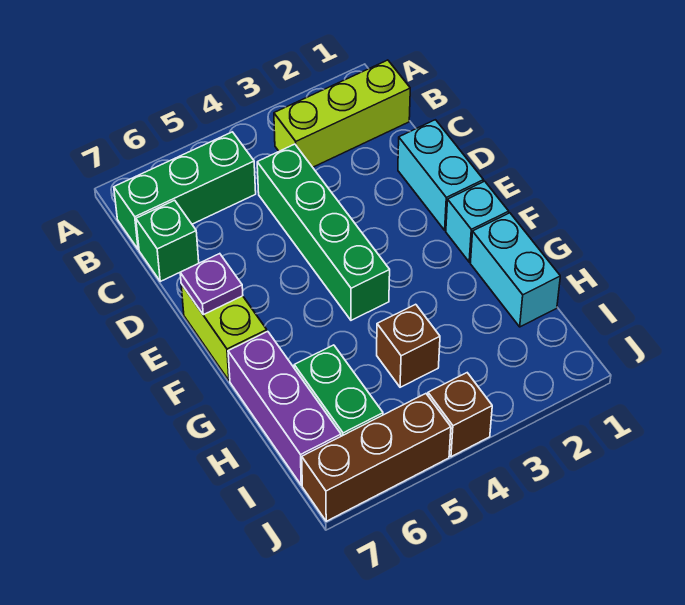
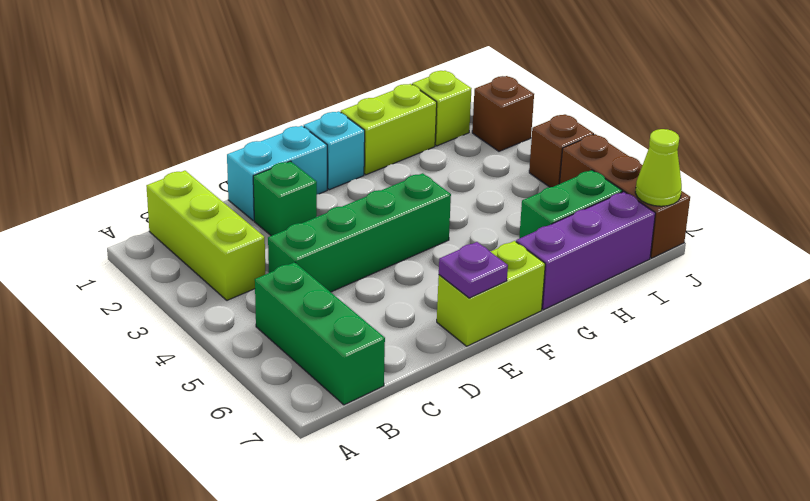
green brick C7 level 1 -> green brick D2 level 1
cyan brick G1:H1 level 1 -> lime brick G1:H1 level 1
brown brick H4 level 1 -> brown brick J2 level 1
none -> lime brick I1 level 1
none -> lime cone J7 level 2

